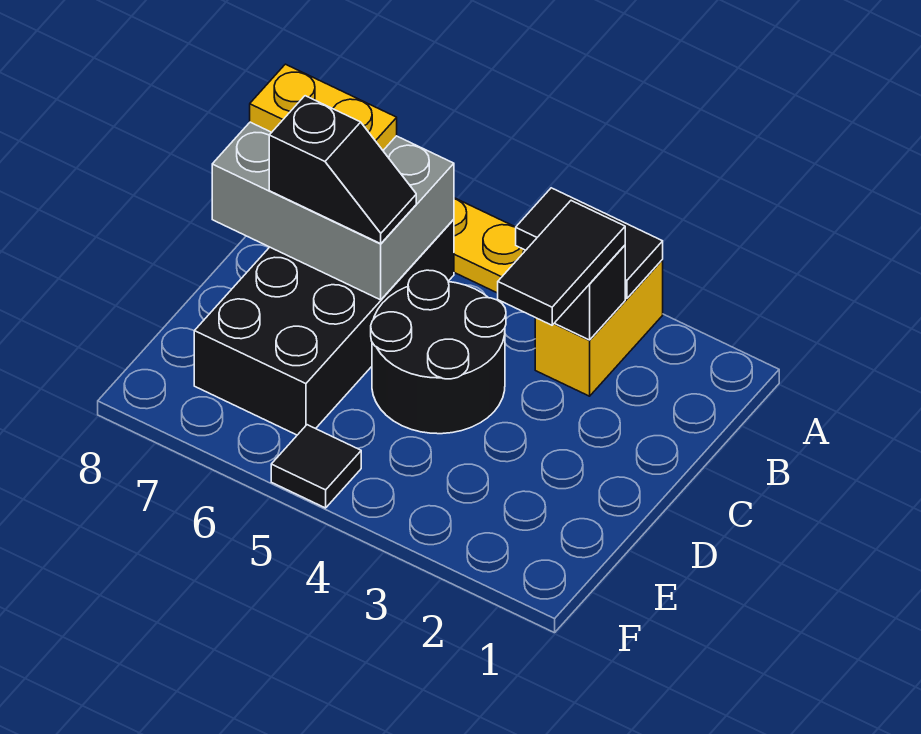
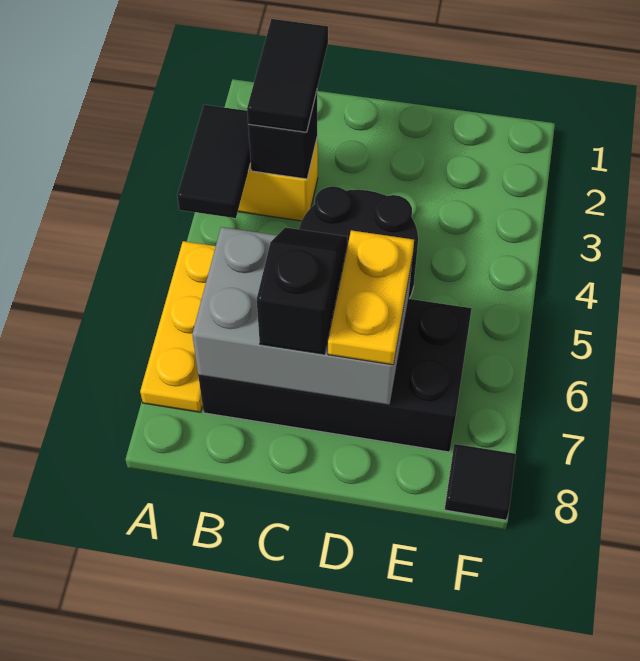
black tile B3:C3 level 3 -> black tile B2:B3 level 3
grey brick B6:C8 level 2 -> grey brick B6:D7 level 2
yellow plate B7:B8 level 3 -> yellow plate D6:D7 level 3
black tile F5 level 1 -> black tile F8 level 1

